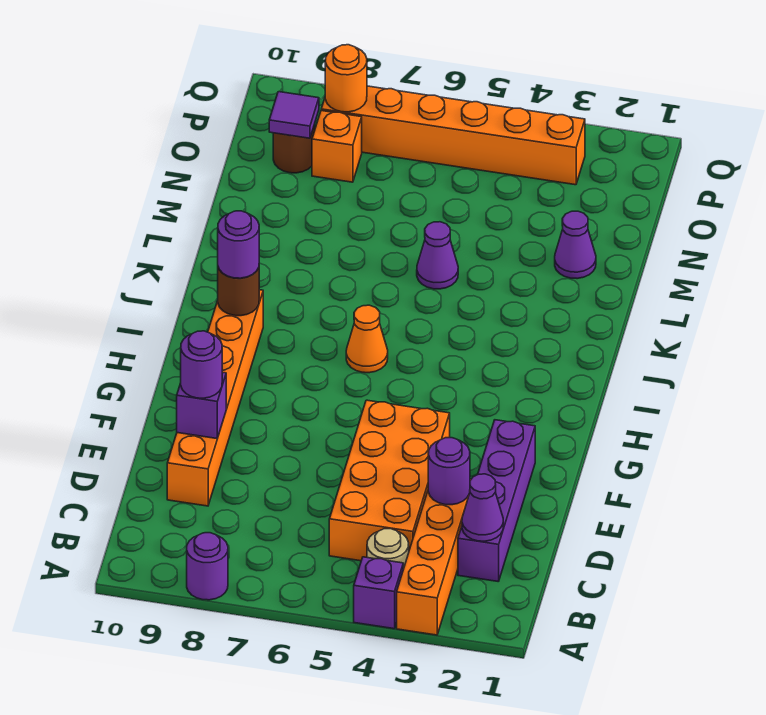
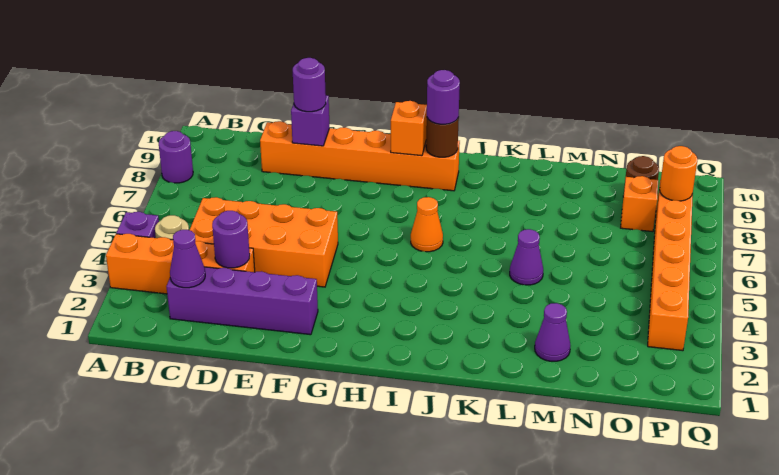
none -> orange brick H9 level 2
purple tile O9 level 2 -> none

